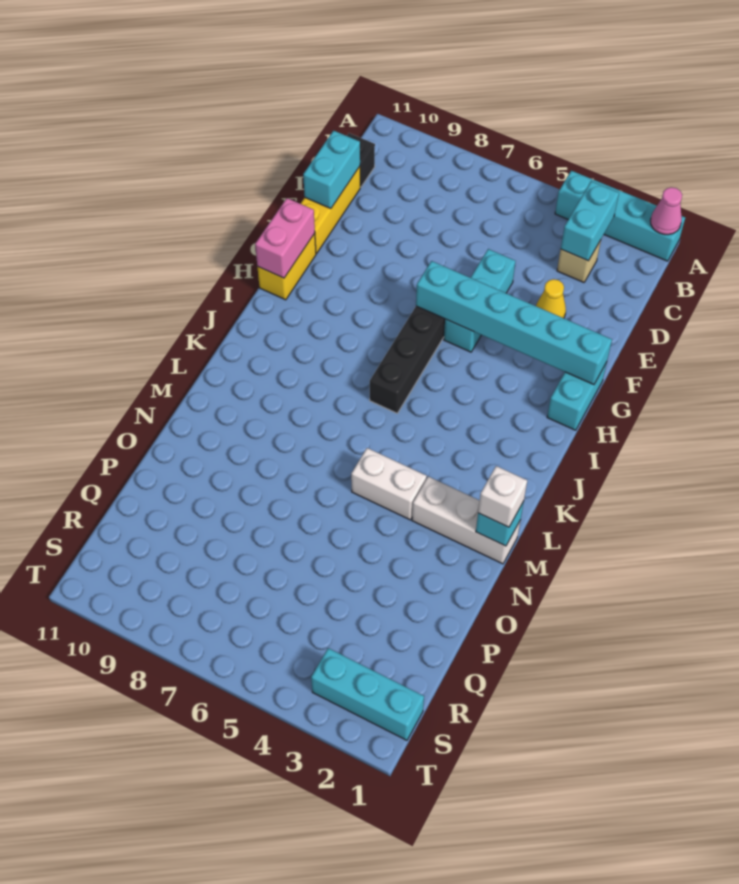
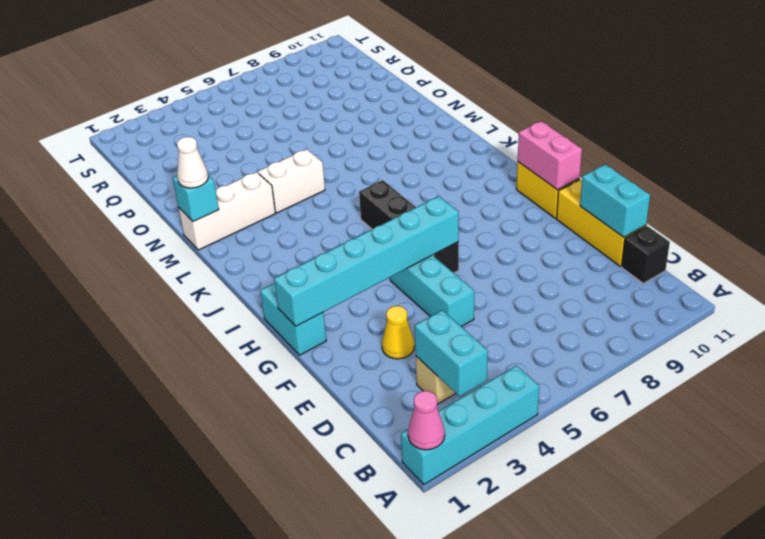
white brick M1 level 3 -> white cone M1 level 3
cyan brick S1:S3 level 1 -> none

